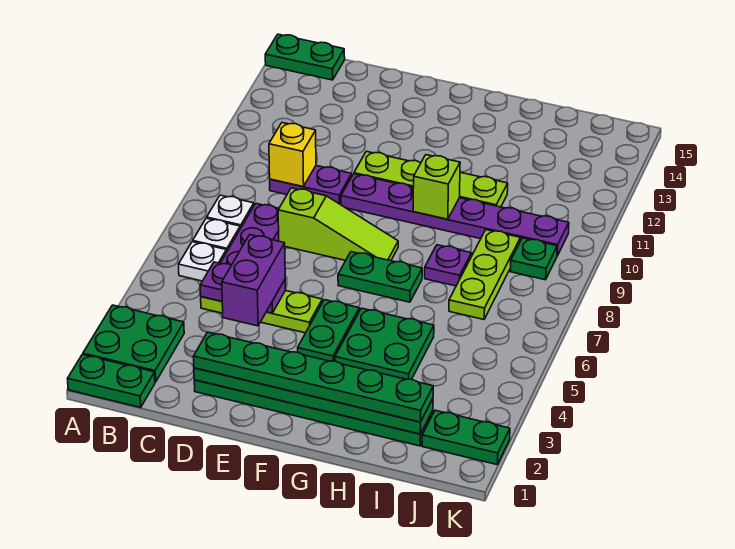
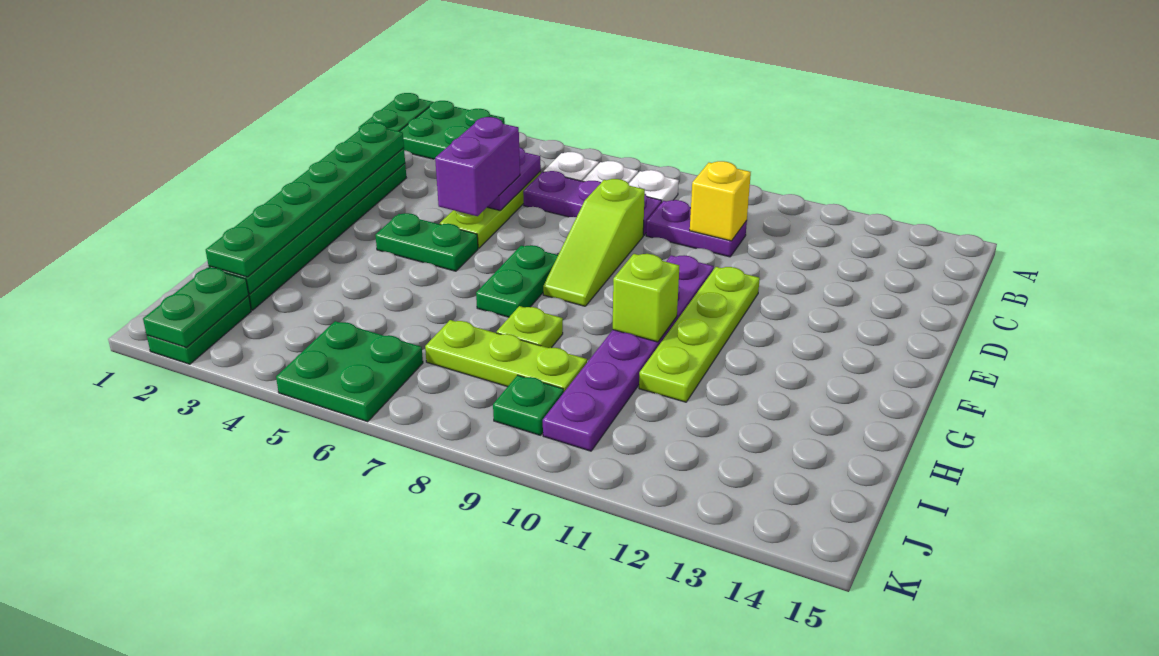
green plate A15:B15 level 1 -> green plate J2:K2 level 2
purple plate C10:D10 level 1 -> purple plate C9:C10 level 1
purple brick D4:D5 level 3 -> purple brick D5:E5 level 3
green plate G4:H5 level 1 -> green plate J5:K6 level 1
purple plate H8 level 1 -> lime plate H8 level 1

